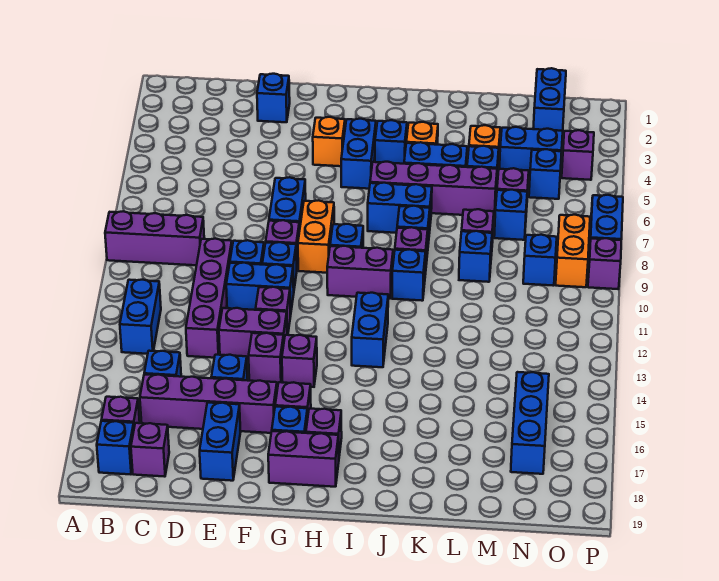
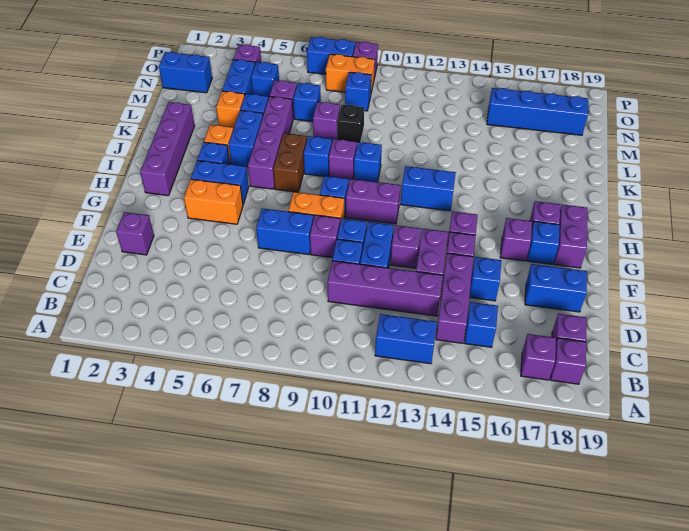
purple brick A9:C9 level 1 -> purple brick C14:E14 level 1
blue brick B18 level 1 -> purple brick B18 level 1
purple brick C16:F16 level 1 -> purple brick H2:K2 level 1
blue brick E2 level 1 -> purple brick E2 level 1
orange brick G4 level 1 -> orange brick G4:G5 level 1
purple brick H10:I10 level 1 -> purple brick H10:H11 level 1
blue brick I7:J7 level 1 -> brown brick I7:J7 level 1
blue brick L9 level 1 -> black brick L9 level 1
blue brick N15:N17 level 1 -> blue brick N15:N18 level 1

